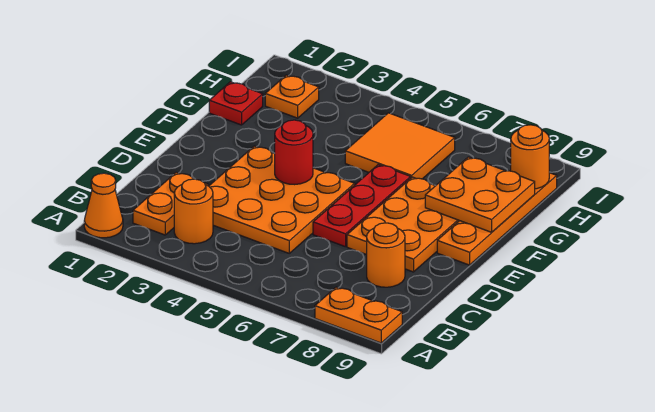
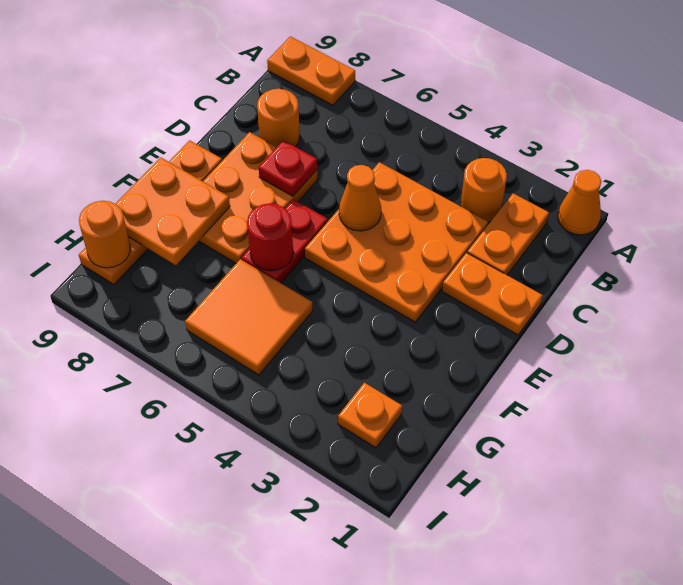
none -> orange plate D1:D2 level 1
none -> orange cone D5 level 2
red plate D6:F6 level 1 -> red plate E6:F6 level 1
red round brick E4 level 2 -> red round brick F6 level 2
red plate G1 level 1 -> red plate D7 level 2

